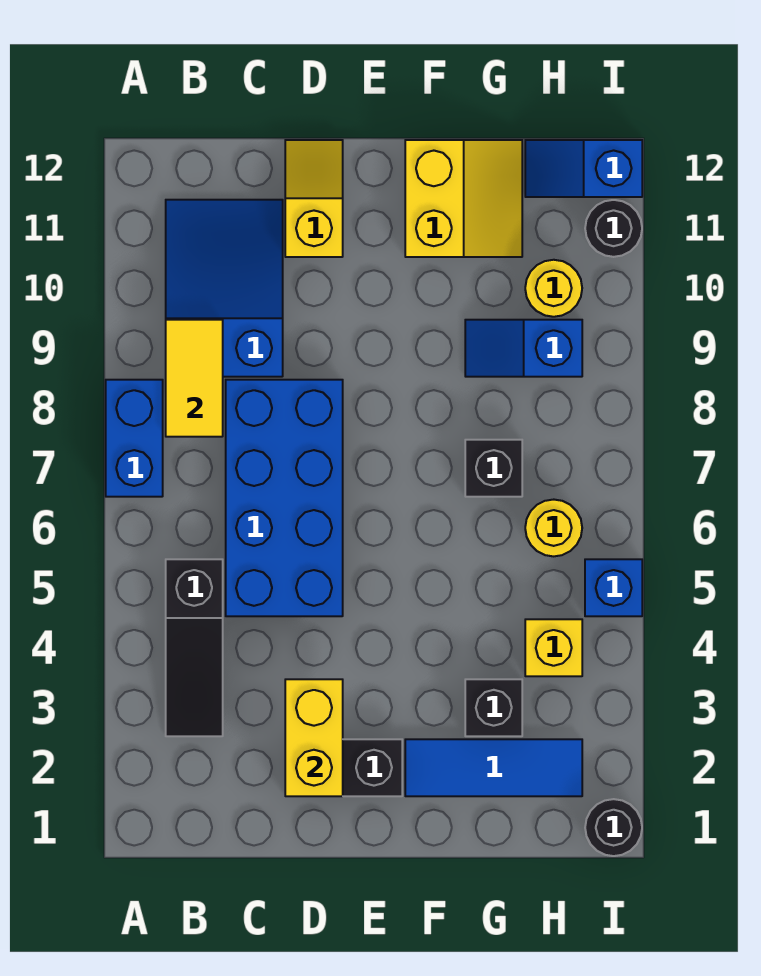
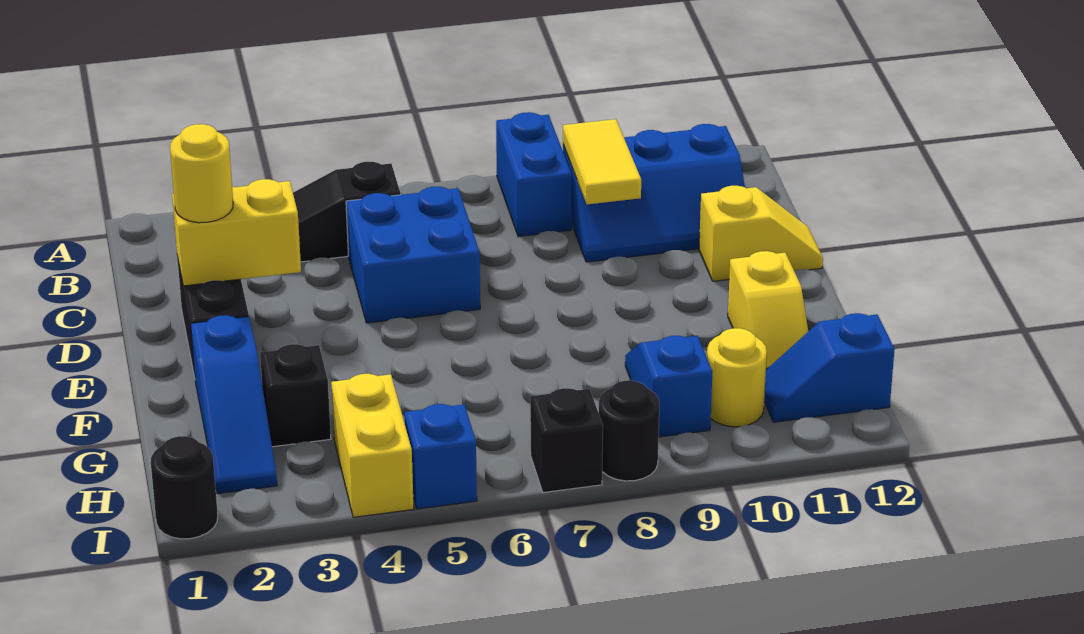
blue brick A7:A8 level 1 -> blue brick A8:B8 level 1
yellow tile B8:B9 level 2 -> yellow tile B9:C9 level 2
blue slope B9:C11 level 1 top 9 -> blue slope B9:C11 level 1 top B
blue brick C5:D8 level 1 -> blue brick C5:D6 level 1
blue tile F2:H2 level 1 -> blue slope F2:H2 level 1 top F
yellow slope F11:G12 level 1 top F -> yellow slope F11:G11 level 1 top F
black brick G7 level 1 -> black brick I7 level 1
yellow brick H4 level 1 -> yellow brick H4:I4 level 1
yellow round brick H6 level 1 -> yellow round brick D2 level 3
blue slope H12:I12 level 1 top I -> blue slope H11:H12 level 1 top 12
black round brick I11 level 1 -> black round brick I8 level 1

